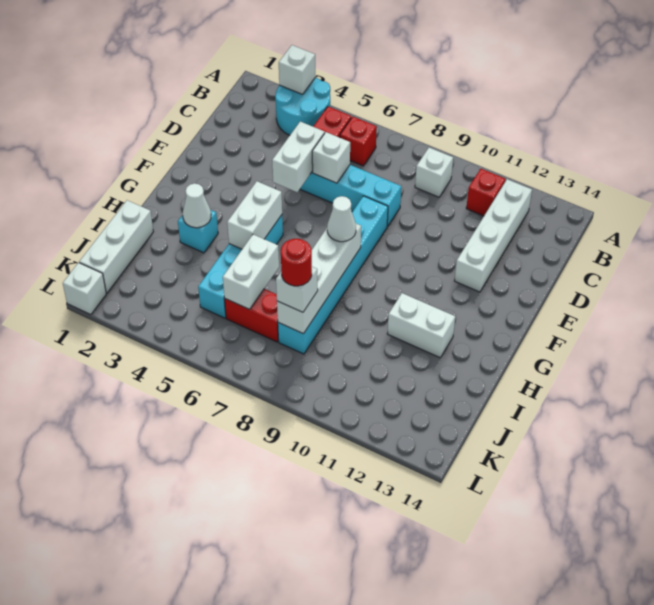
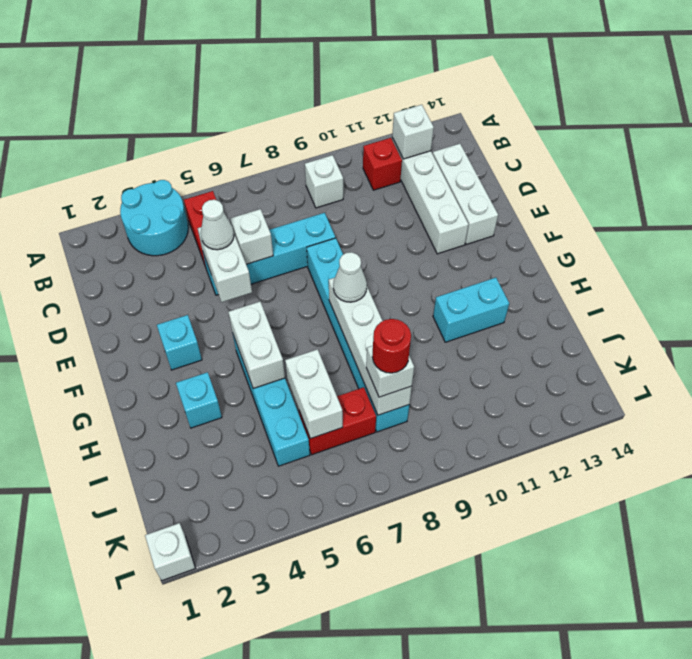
white brick A3 level 2 -> white brick B12 level 2
red brick B6 level 1 -> none
none -> cyan brick F3 level 1
white cone H3 level 2 -> white cone D5 level 3
white brick H11:H12 level 1 -> cyan brick H11:H12 level 1
white brick I1:K1 level 1 -> white brick C13:E13 level 1

